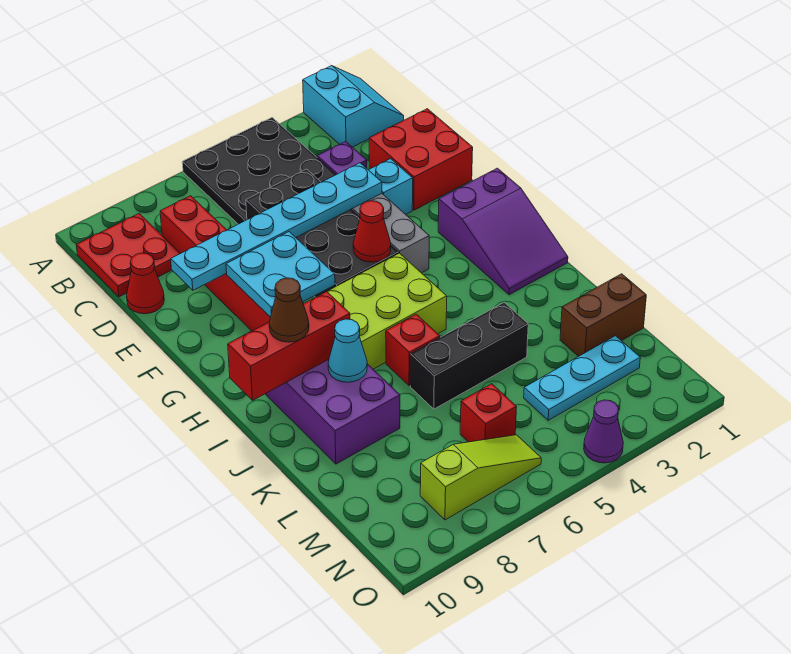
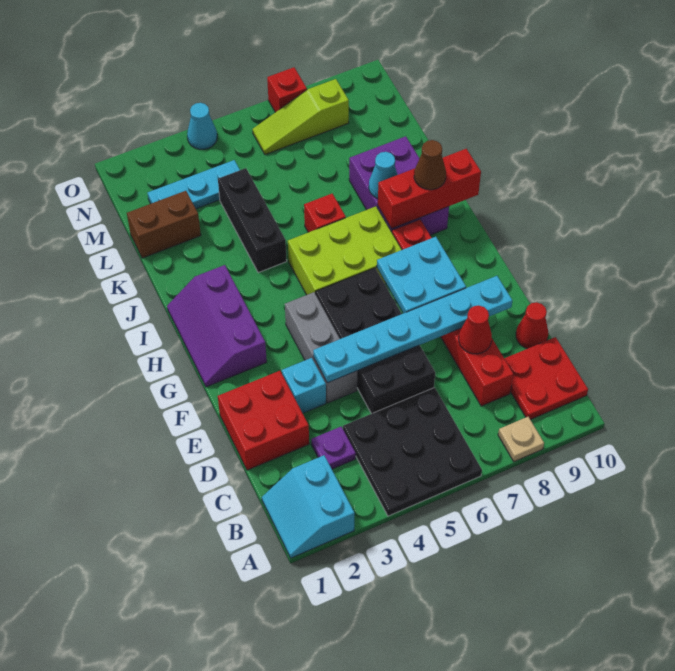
none -> tan plate A8 level 1
purple slope G1:I2 level 1 top G -> purple slope G1:I2 level 1 top 2
red cone G5 level 2 -> red cone D8 level 2
black brick K4:K6 level 1 -> black brick J4:L4 level 1
red brick M6 level 1 -> red brick O7 level 1
purple cone O4 level 1 -> cyan cone O4 level 1

